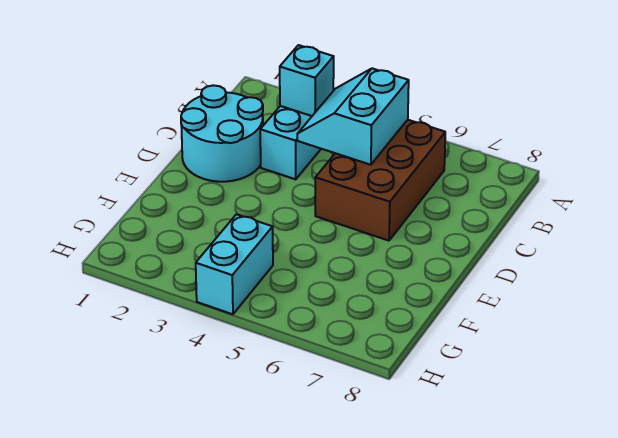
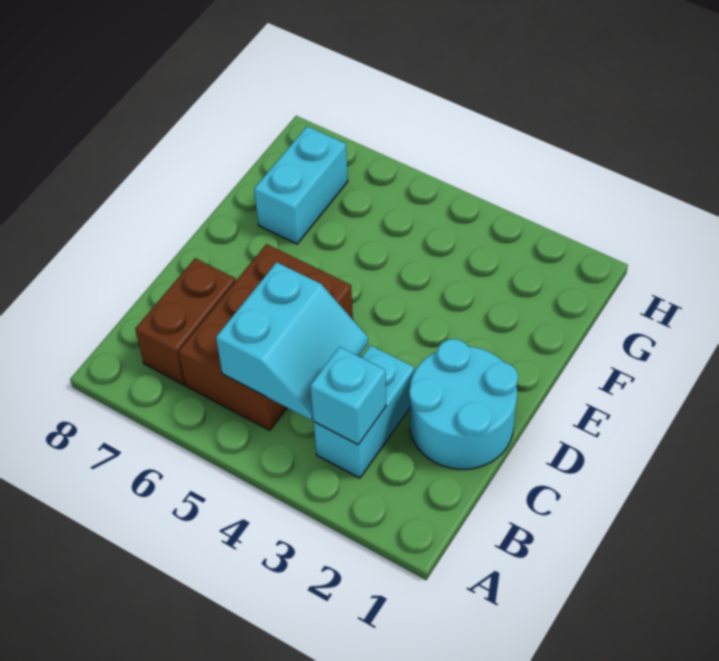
none -> brown brick B7:C7 level 1
cyan brick G4:H4 level 1 -> cyan brick F7:G7 level 1

